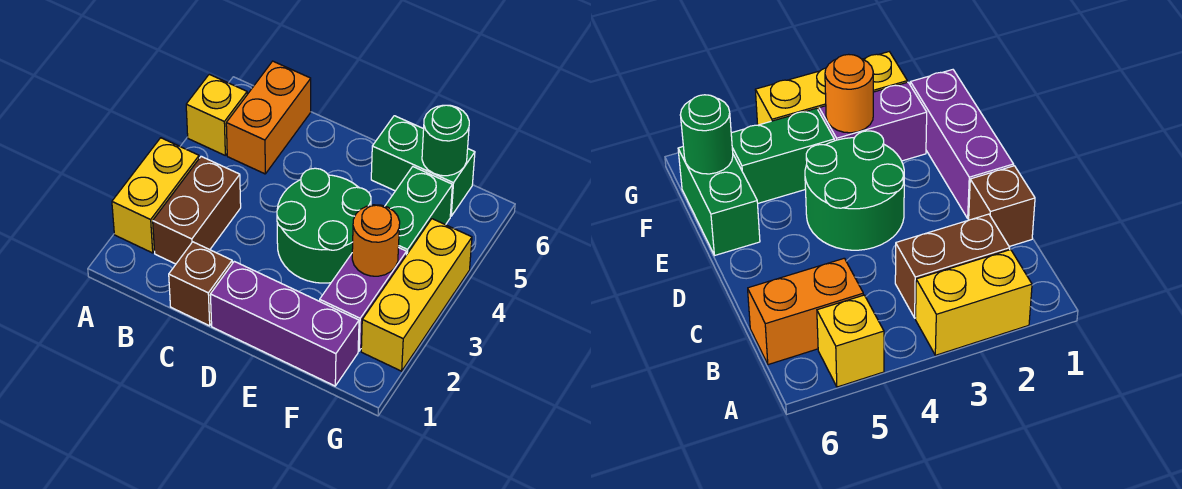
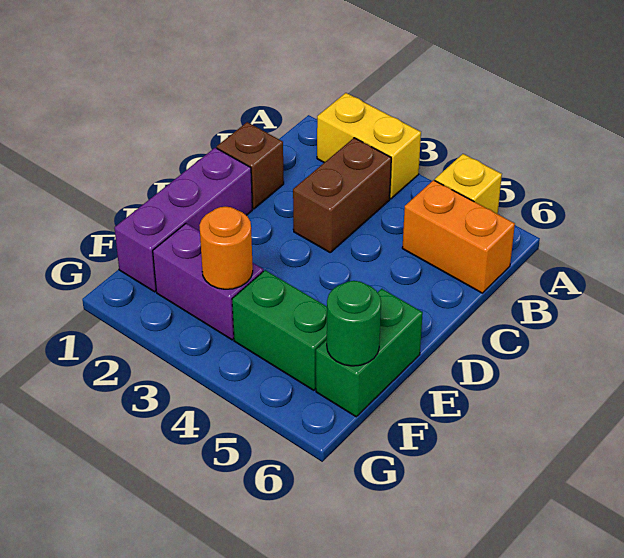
brown brick B2:B3 level 1 -> brown brick B3:C3 level 1
green round brick D3:E4 level 1 -> none
yellow brick G2:G4 level 1 -> none

